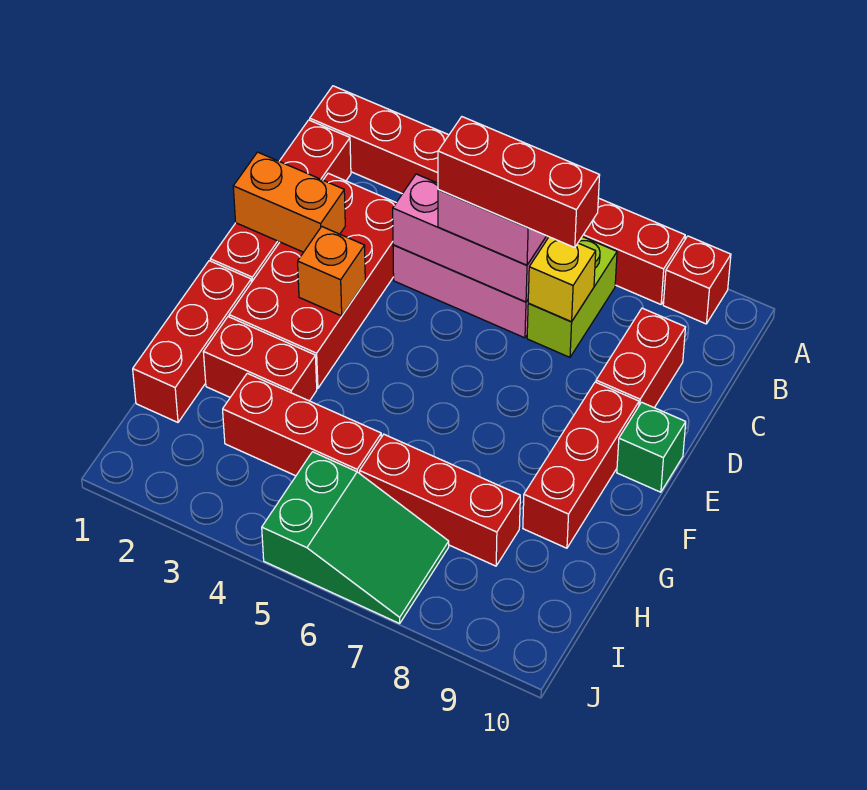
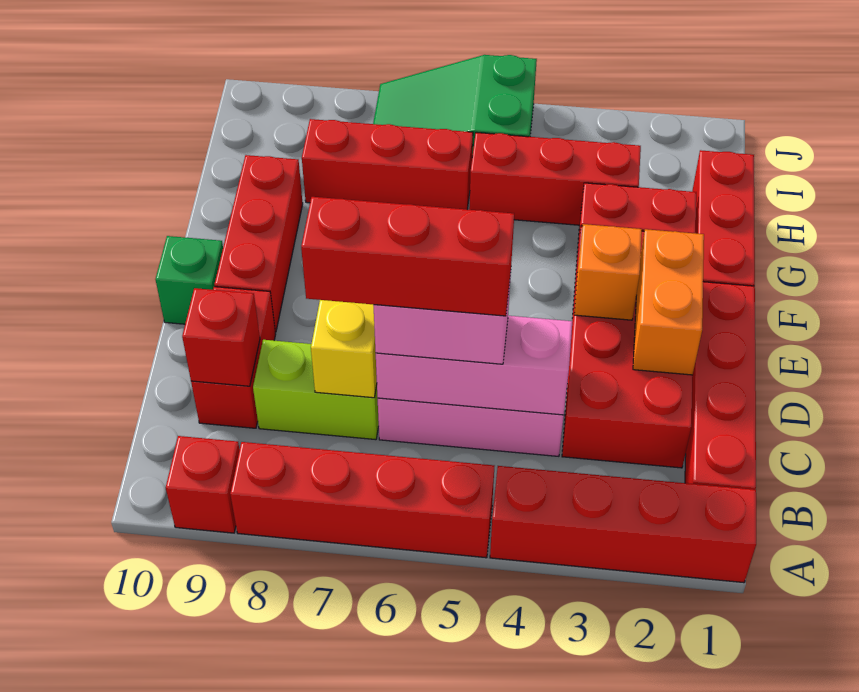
lime brick B7:C7 level 1 -> lime brick C7:C8 level 1
none -> red brick C9 level 2
orange brick D1:D2 level 2 -> orange brick D2:E2 level 2

